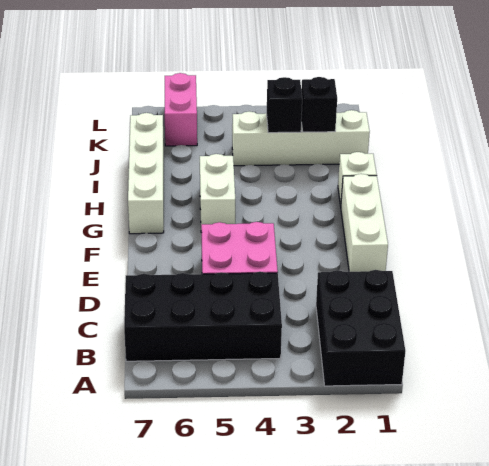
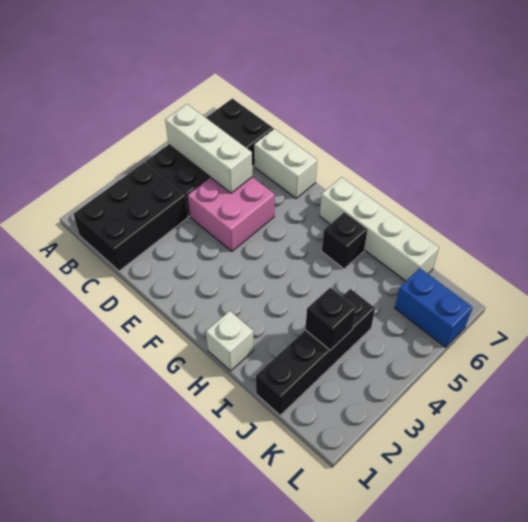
black brick A1:C2 level 1 -> black brick B1:C3 level 1
white brick E1:G1 level 1 -> white brick B5:D5 level 2
white brick G5:H5 level 1 -> white brick D7:E7 level 1
white brick J1:J4 level 1 -> black brick J1:J4 level 1
black brick J2 level 2 -> black brick H6 level 1
pink brick K6:L6 level 1 -> blue brick K6:L6 level 1

